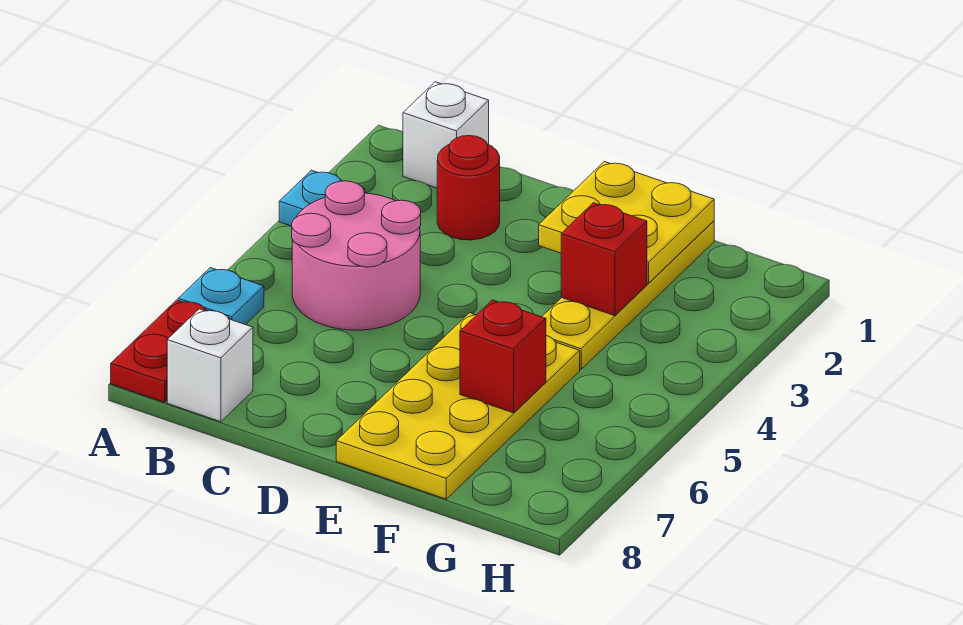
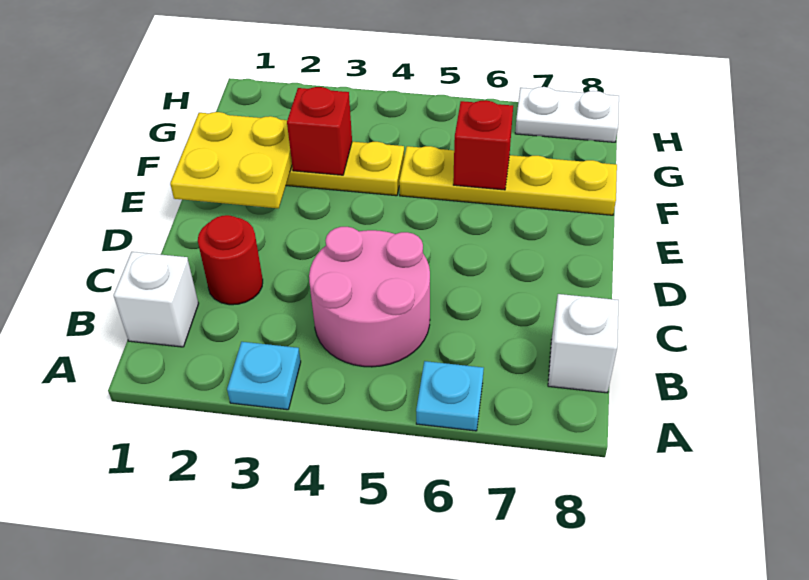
red plate A7:A8 level 1 -> none
yellow plate E5:F8 level 1 -> yellow plate F5:F8 level 1
none -> white plate H7:H8 level 1

